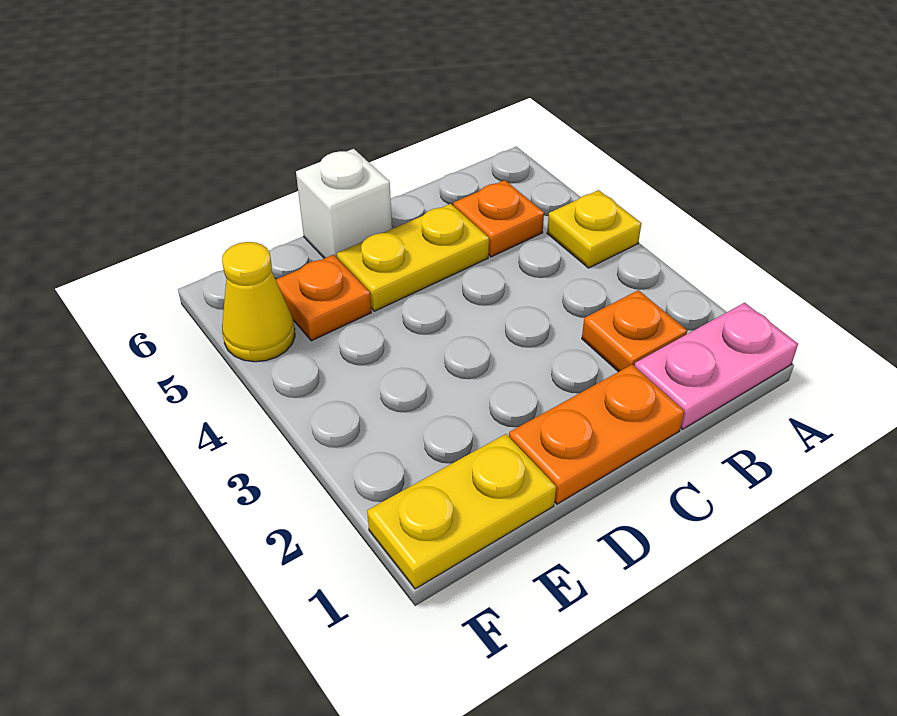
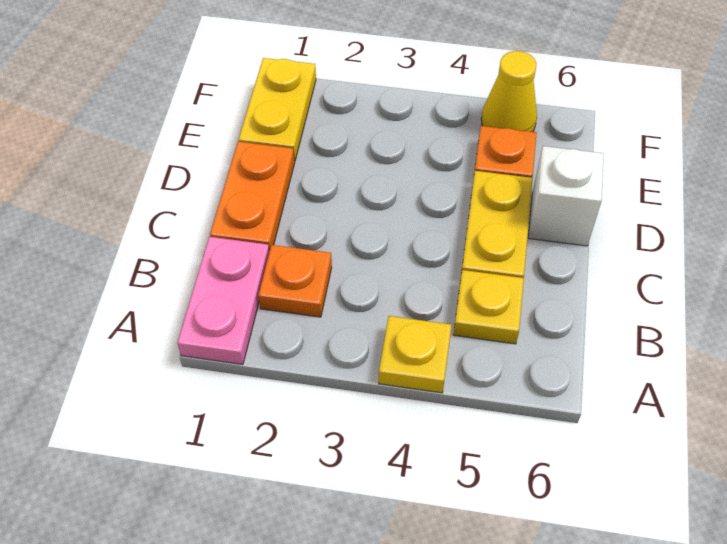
orange plate B5 level 1 -> yellow plate B5 level 1

